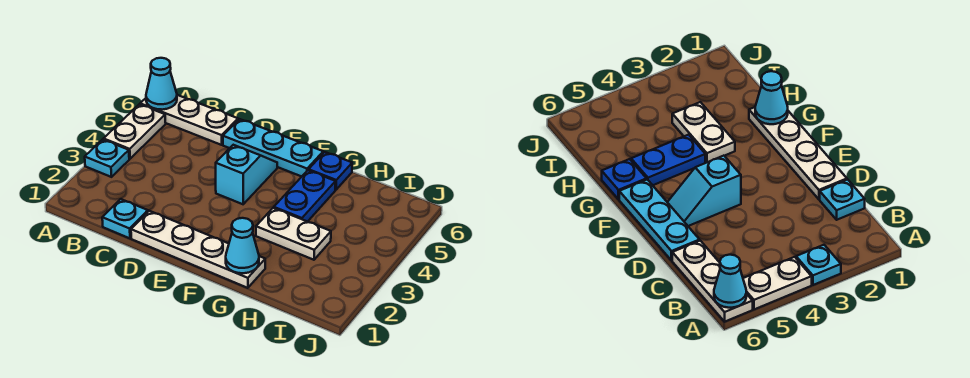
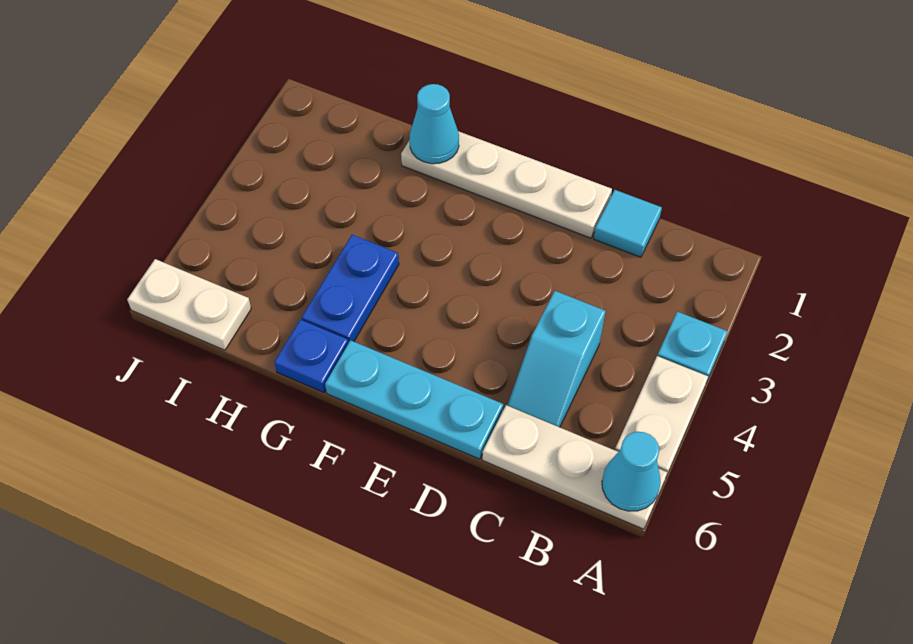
cyan plate C1 level 1 -> cyan tile C1 level 1
cyan slope E4:E5 level 1 top 4 -> cyan slope C4:C5 level 1 top 4
white plate G3:H3 level 1 -> white plate I6:J6 level 1

